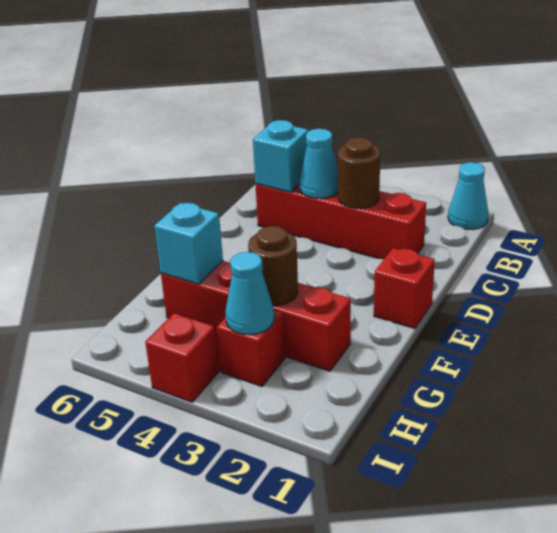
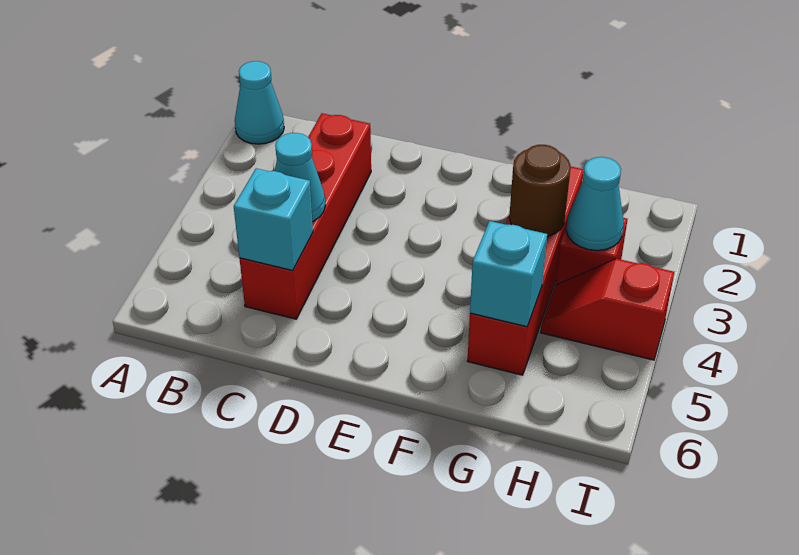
brown round brick C3 level 2 -> none
red brick E1 level 1 -> none

